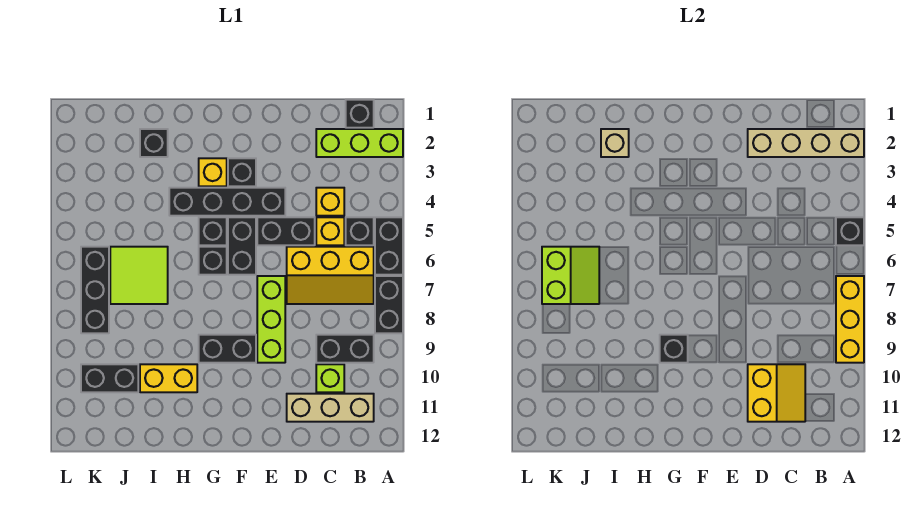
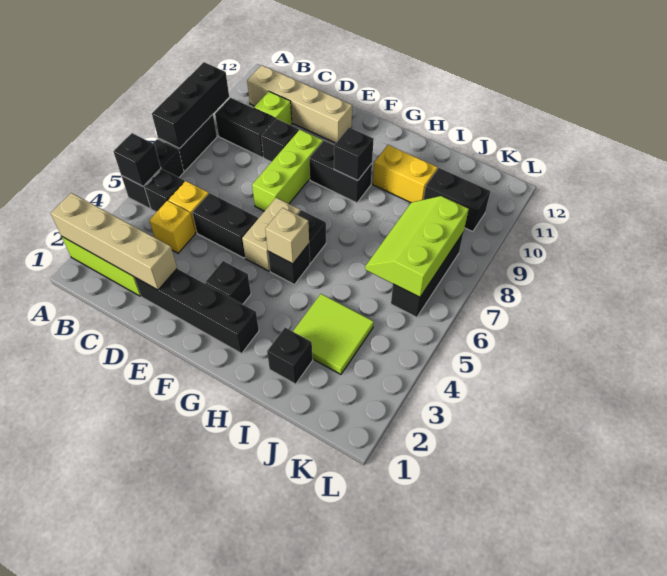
yellow brick A7:A9 level 2 -> black brick A7:A9 level 2
black brick B1 level 1 -> black brick D9 level 1
yellow slope B6:D7 level 1 top 6 -> none
tan brick B11:D11 level 1 -> tan brick B11:E11 level 1
yellow slope C10:D11 level 2 top D -> none
black brick E4:H4 level 1 -> black brick D2:G2 level 1
black brick F5:F6 level 1 -> tan brick F5:F6 level 1
yellow brick G3 level 1 -> none
tan brick I2 level 2 -> tan brick G5 level 2
lime tile I6:J7 level 1 -> lime tile I3:J4 level 1
lime slope J6:K7 level 2 top K -> lime slope J6:K8 level 2 top K

